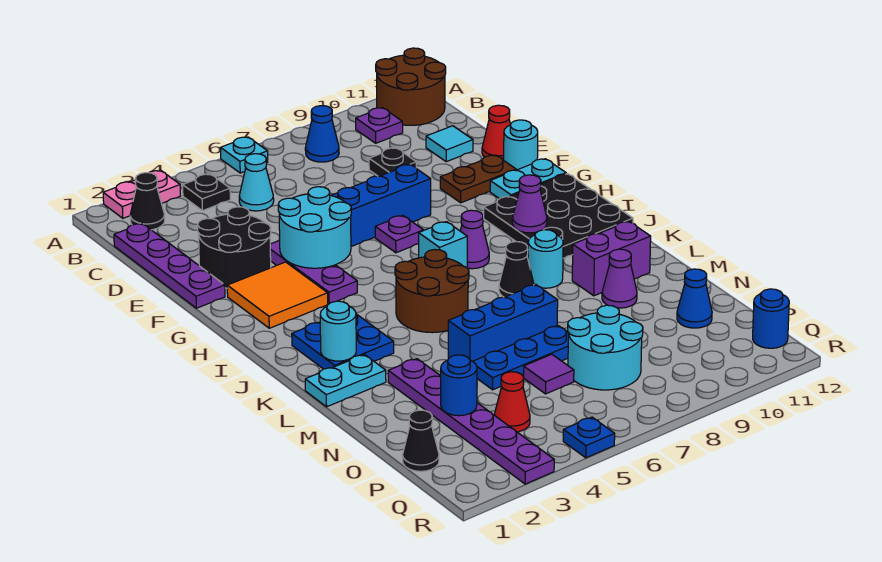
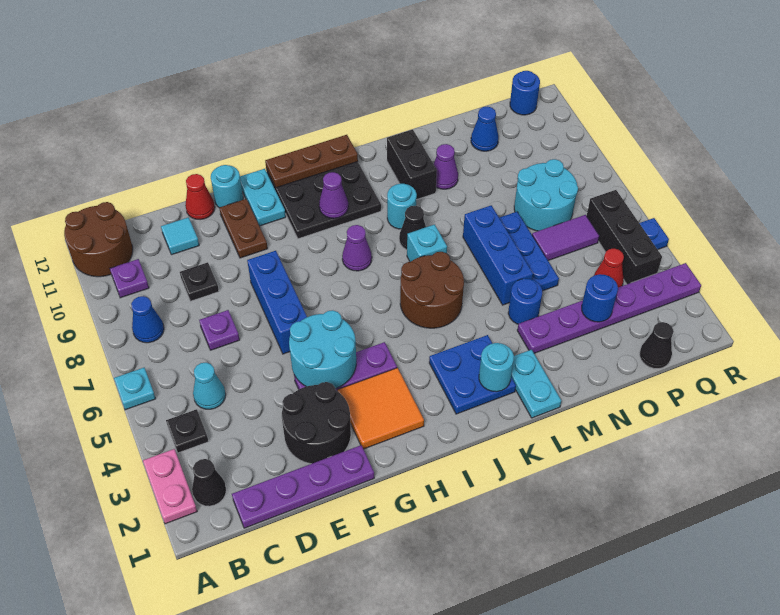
purple plate G7 level 1 -> purple plate D7 level 1
none -> brown plate H12:J12 level 2
cyan brick I7 level 1 -> cyan brick K7 level 1
purple brick L10:L11 level 1 -> black brick L10:L11 level 1
none -> blue round brick M4 level 1
purple tile O6 level 1 -> purple tile O6:P6 level 1
none -> black brick Q4:Q6 level 1

